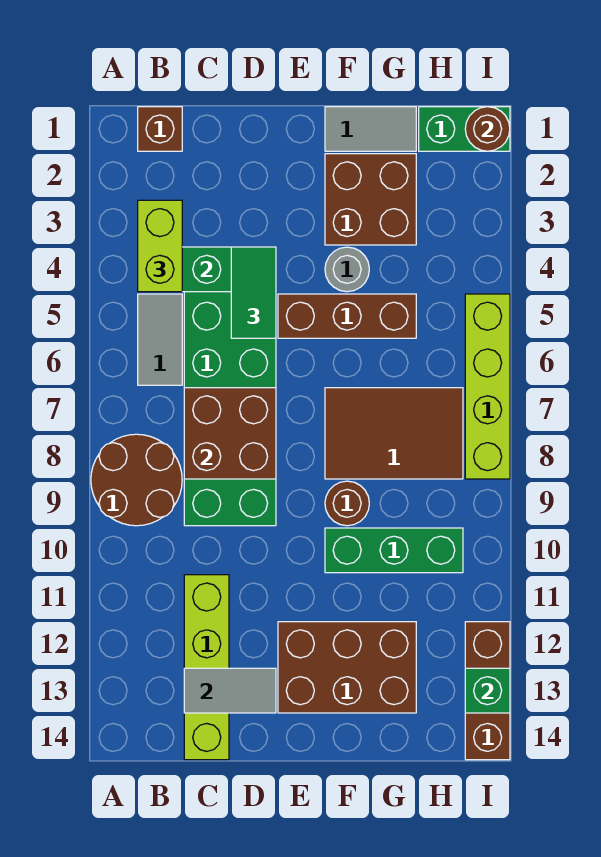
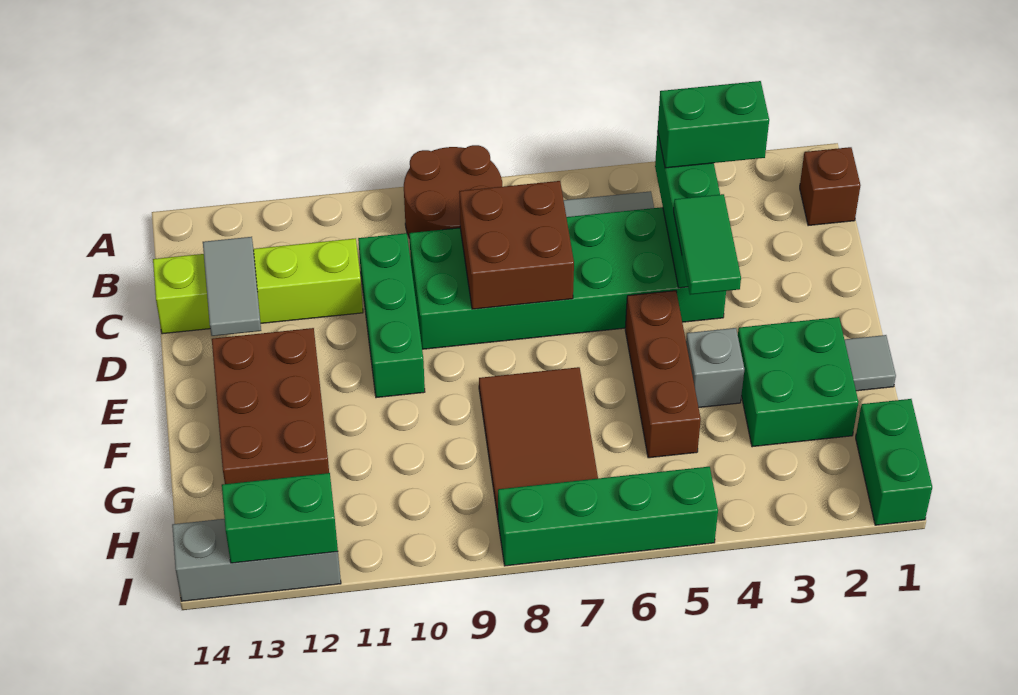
lime brick B3:B4 level 3 -> green brick B3:B4 level 3
green tile D4:D5 level 3 -> green tile D4:E4 level 3
grey tile F1:G1 level 1 -> grey tile F1 level 1
brown brick F2:G3 level 1 -> green brick F2:G3 level 1
grey round brick F4 level 1 -> grey brick F4 level 1
brown round brick F9 level 1 -> none
green brick F10:H10 level 1 -> green brick C10:E10 level 1
brown round brick I1 level 2 -> none
lime brick I5:I8 level 1 -> green brick I5:I8 level 1
brown brick I12:I14 level 1 -> grey brick I12:I14 level 1
green brick I13 level 2 -> green brick I12:I13 level 2

